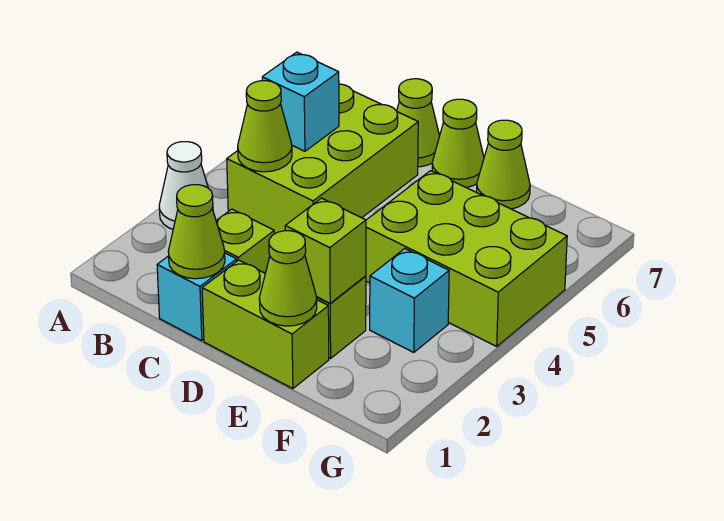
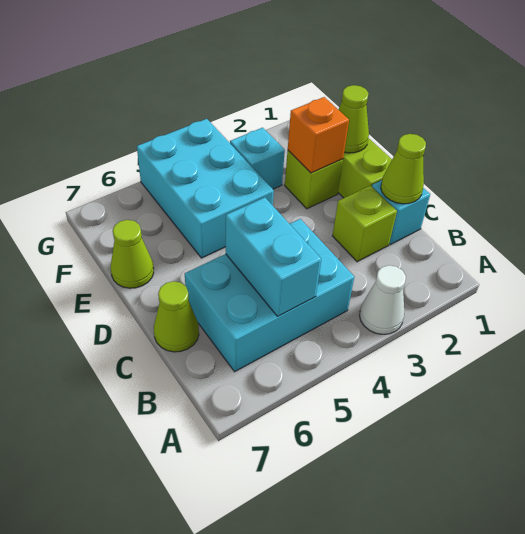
lime brick B4:C6 level 1 -> cyan brick B4:C6 level 1
lime cone B4 level 2 -> none
cyan brick B5 level 2 -> cyan brick B5:C5 level 2
lime cone D7 level 1 -> none
lime brick E2 level 2 -> orange brick E2 level 2
lime brick E4:G5 level 1 -> cyan brick E4:G5 level 1

